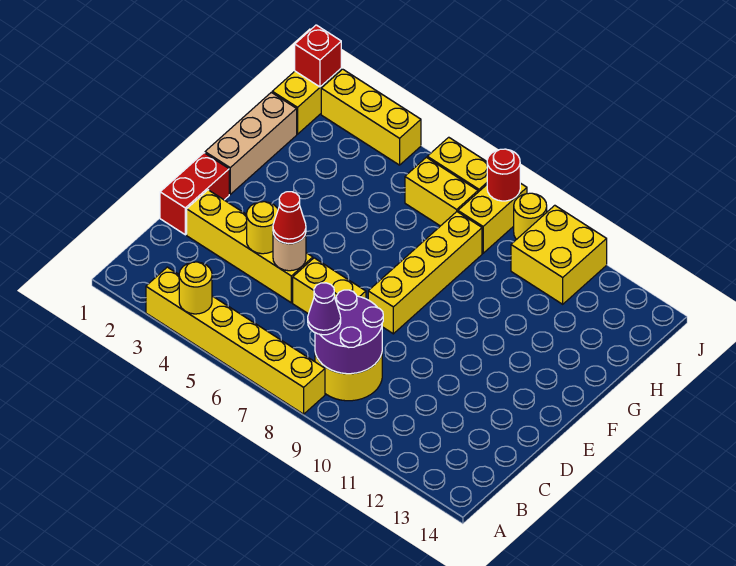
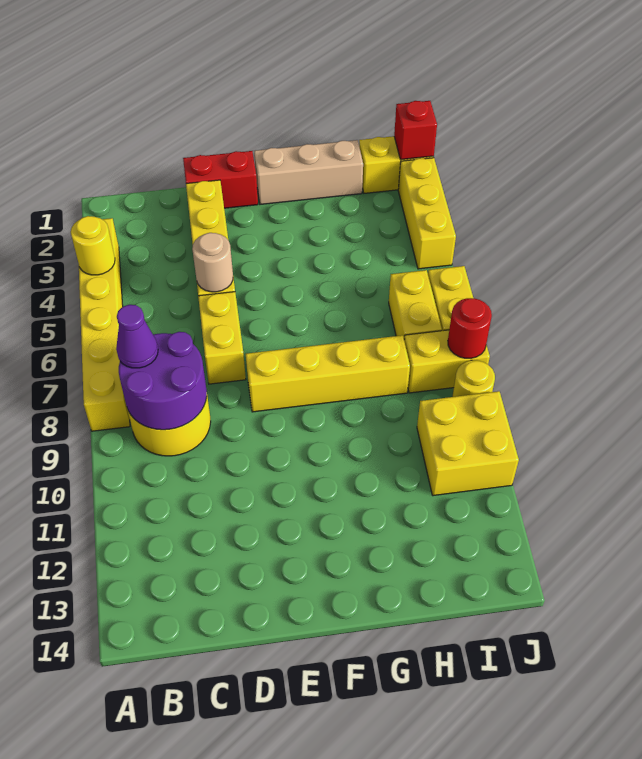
yellow round brick D4 level 2 -> none
red cone D5 level 3 -> none

